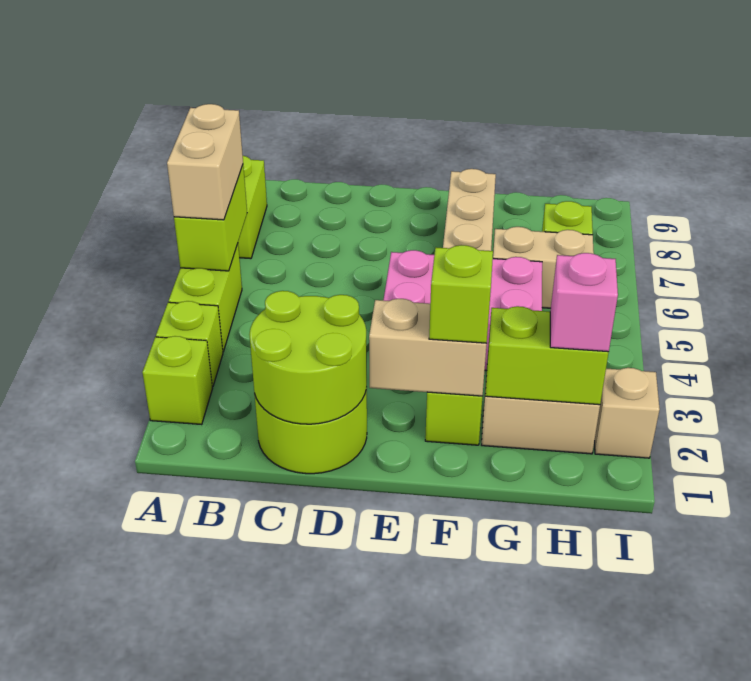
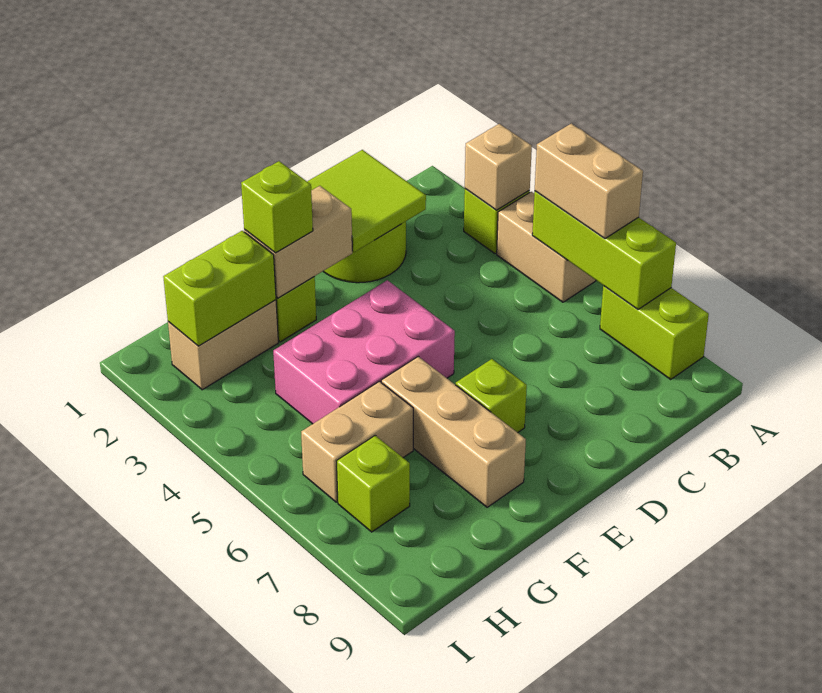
lime brick A2 level 1 -> lime brick E7 level 1
lime brick A4:A5 level 1 -> tan brick A4:A5 level 1
lime brick A5:A6 level 2 -> lime brick A5:A7 level 2
lime round brick C1:D2 level 2 -> lime tile C1:D2 level 2
pink brick H2 level 3 -> none
tan brick I2 level 1 -> tan brick A3 level 2

